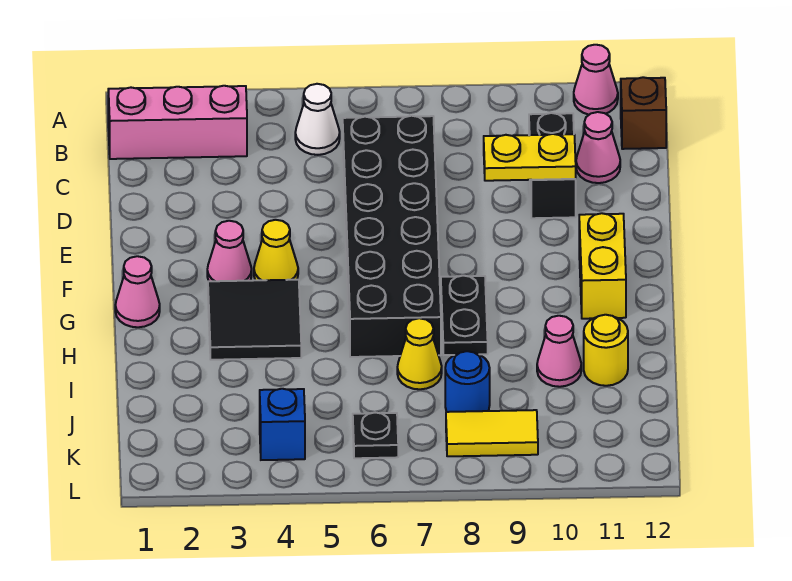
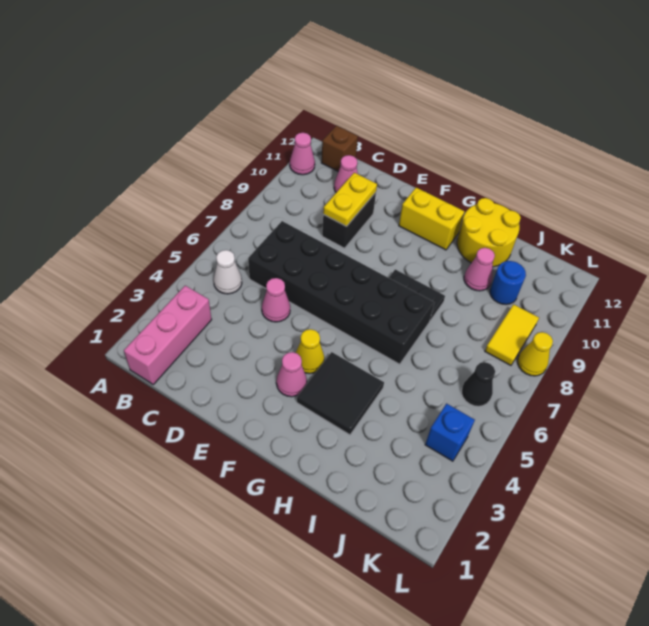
black brick C10:D10 level 1 -> black brick D9:D10 level 1
pink cone G1 level 1 -> pink cone D5 level 1
yellow cone I7 level 1 -> yellow cone L8 level 1
yellow round brick I11 level 1 -> yellow round brick H11:I12 level 1
blue round brick J8 level 1 -> blue round brick J10 level 1
black plate K6 level 1 -> black cone K6 level 1

